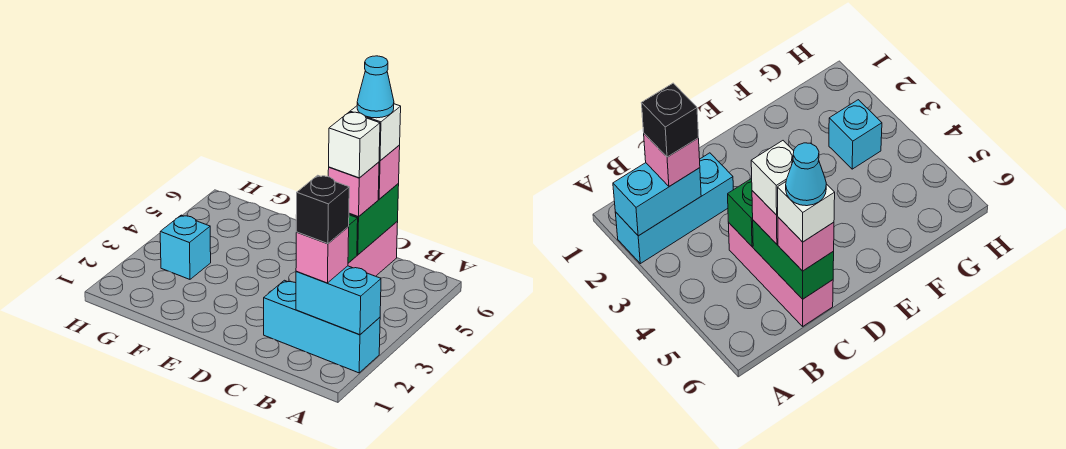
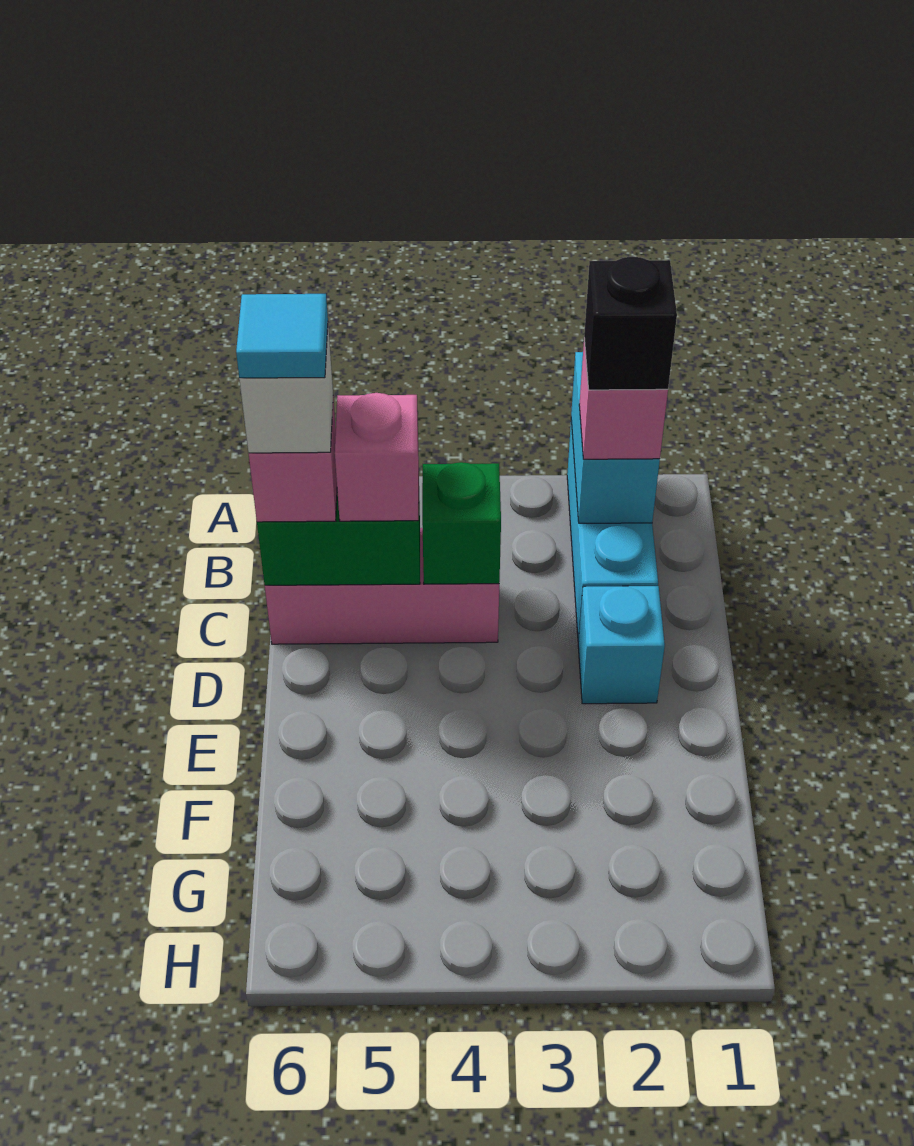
white brick C5 level 4 -> none
cyan cone C6 level 5 -> cyan tile C6 level 5
cyan brick G3 level 1 -> cyan brick D2 level 1

